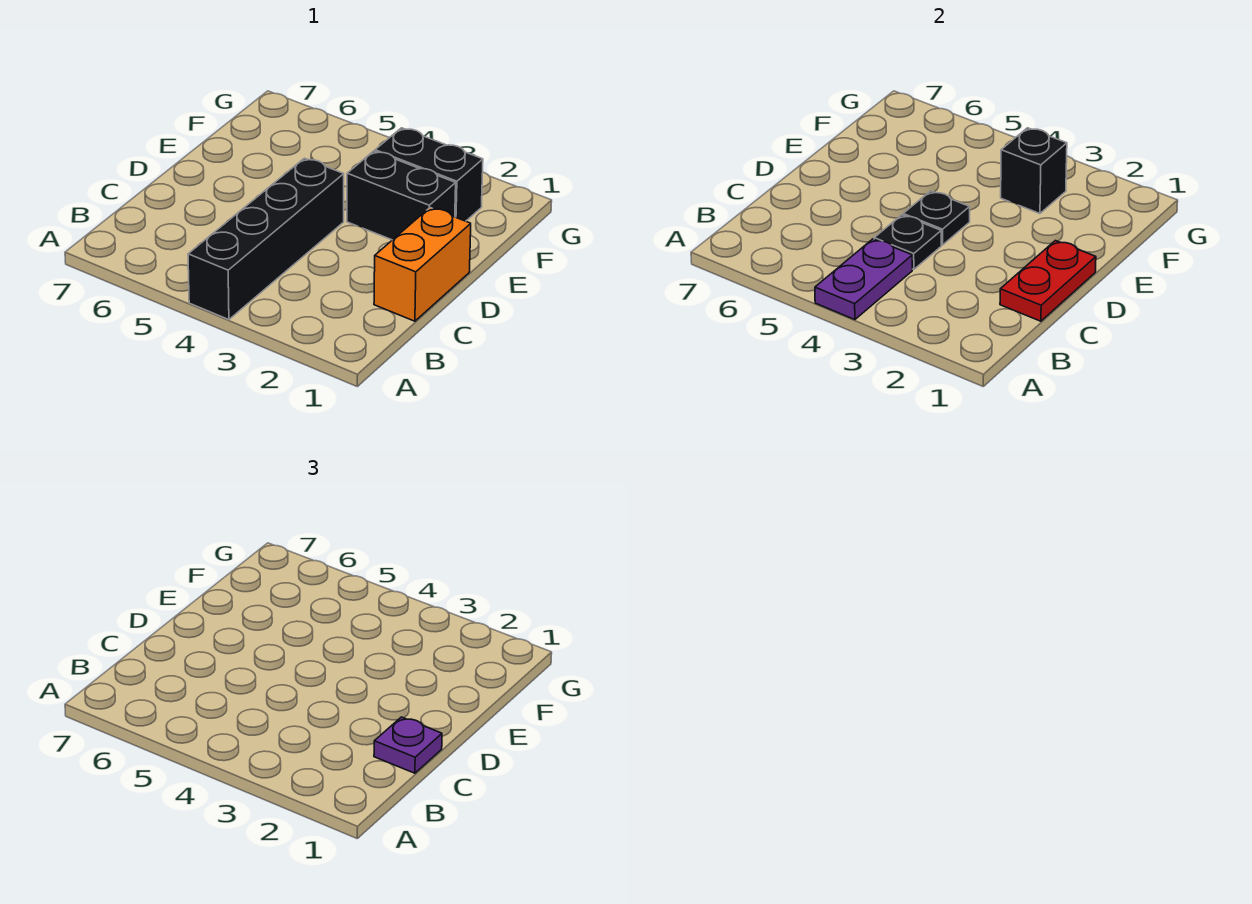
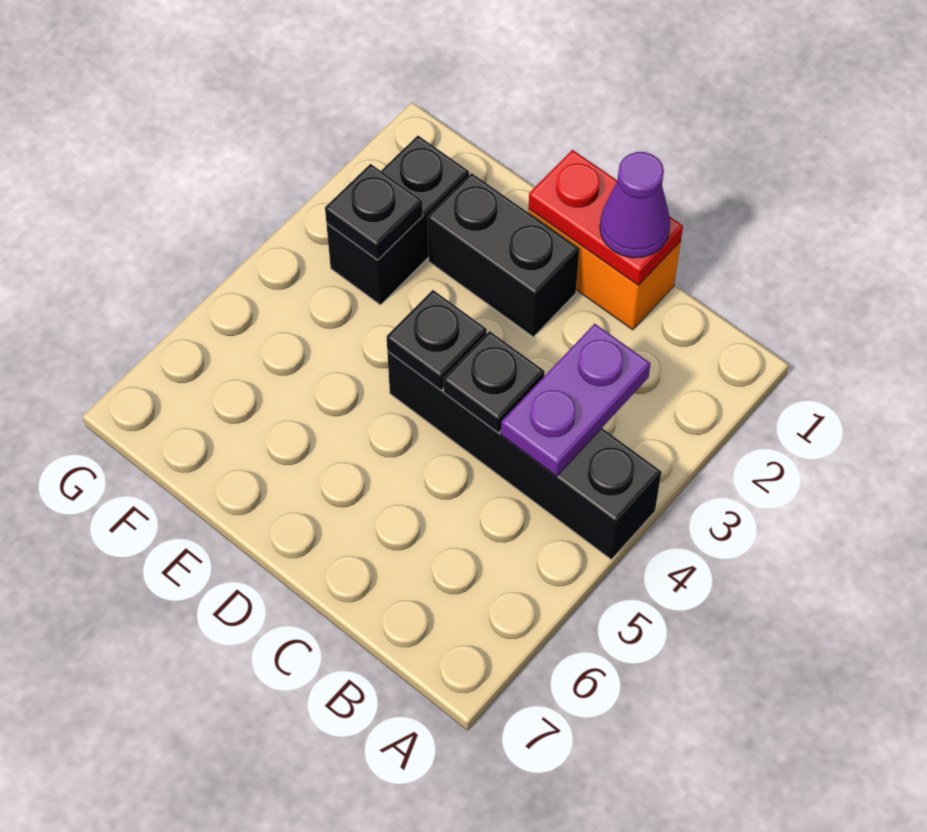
purple plate A4:B4 level 2 -> purple plate B3:B4 level 2
purple plate C1 level 3 -> purple cone C1 level 3
black brick E2:E3 level 1 -> black brick D2:E2 level 1
black brick F3 level 2 -> black plate F3 level 2

